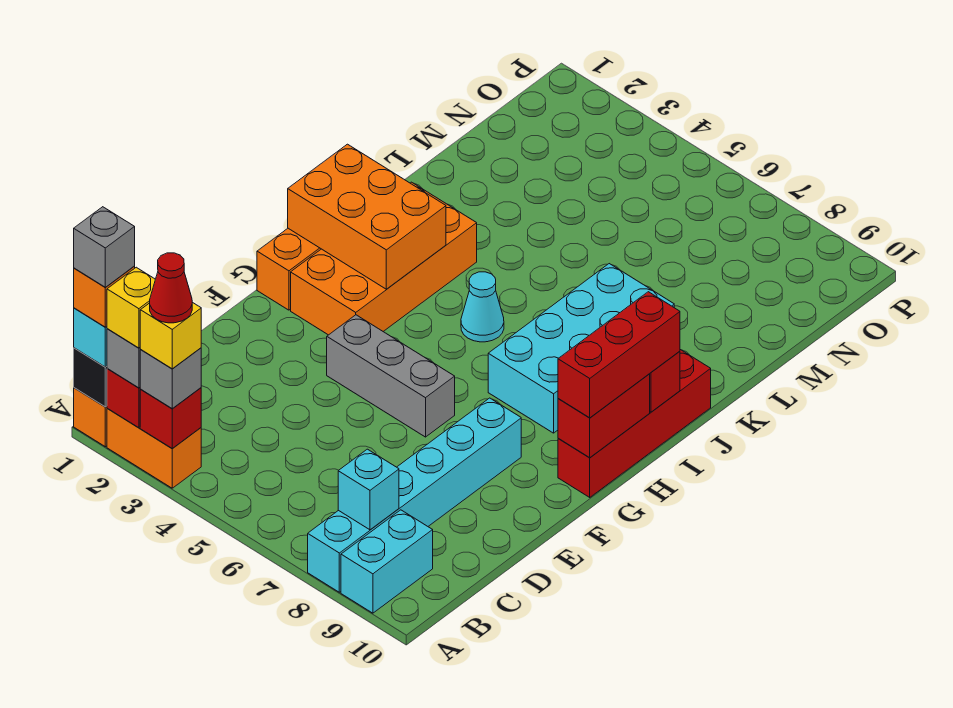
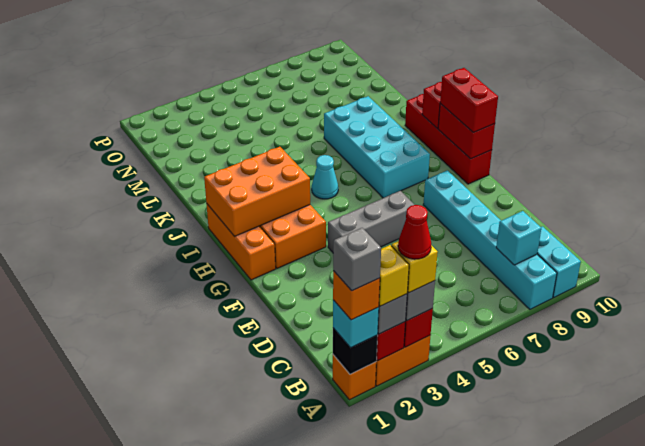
red brick G10:I10 level 3 -> red brick G10:H10 level 3

